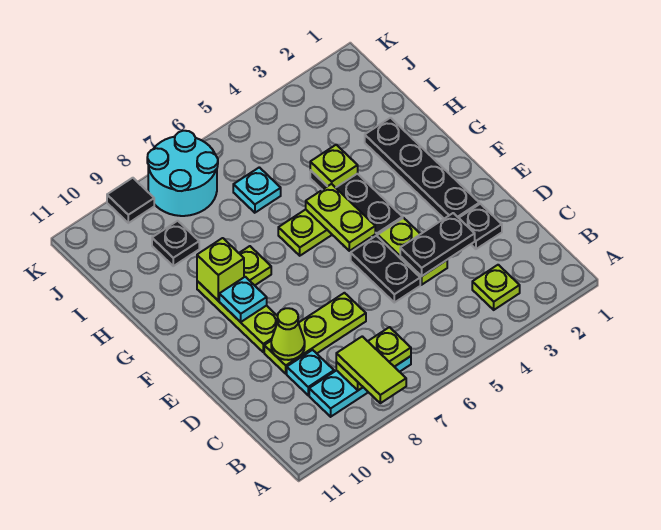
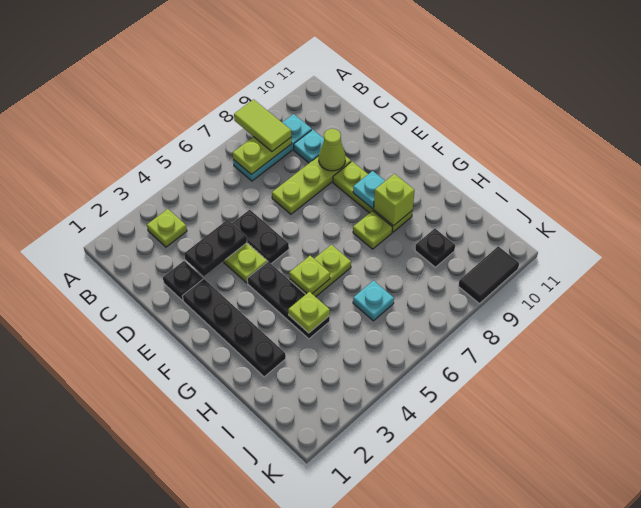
lime plate F5:G5 level 2 -> lime plate G5 level 2
cyan round brick J7:K8 level 1 -> none
black tile K9 level 1 -> black tile K9:K10 level 1

